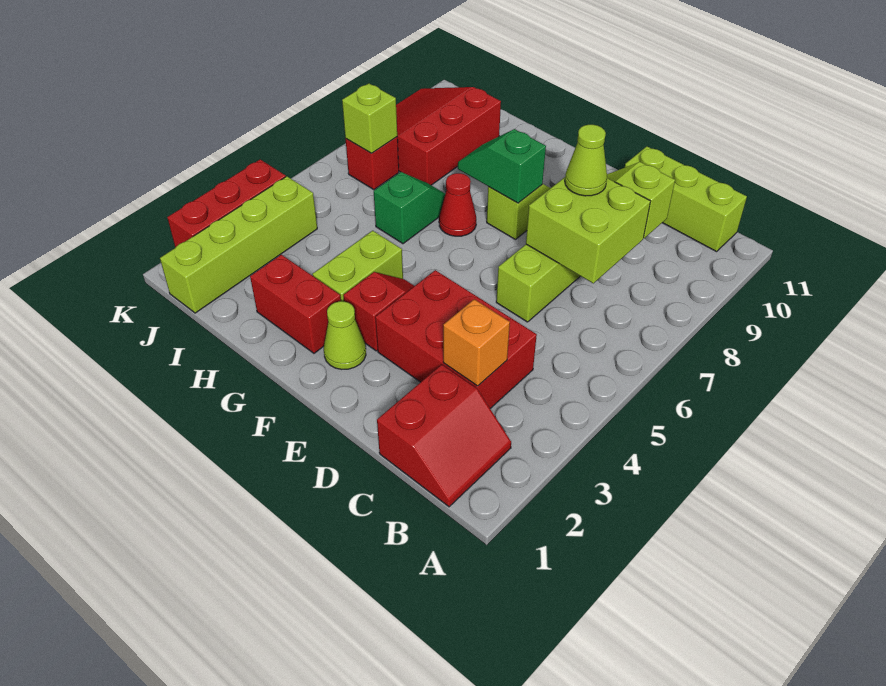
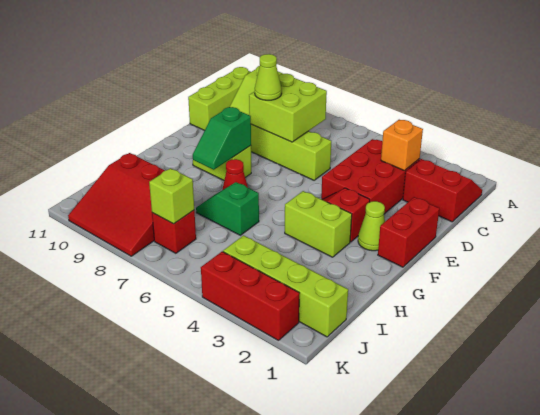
red brick G2:H2 level 1 -> red brick E1:F1 level 1

